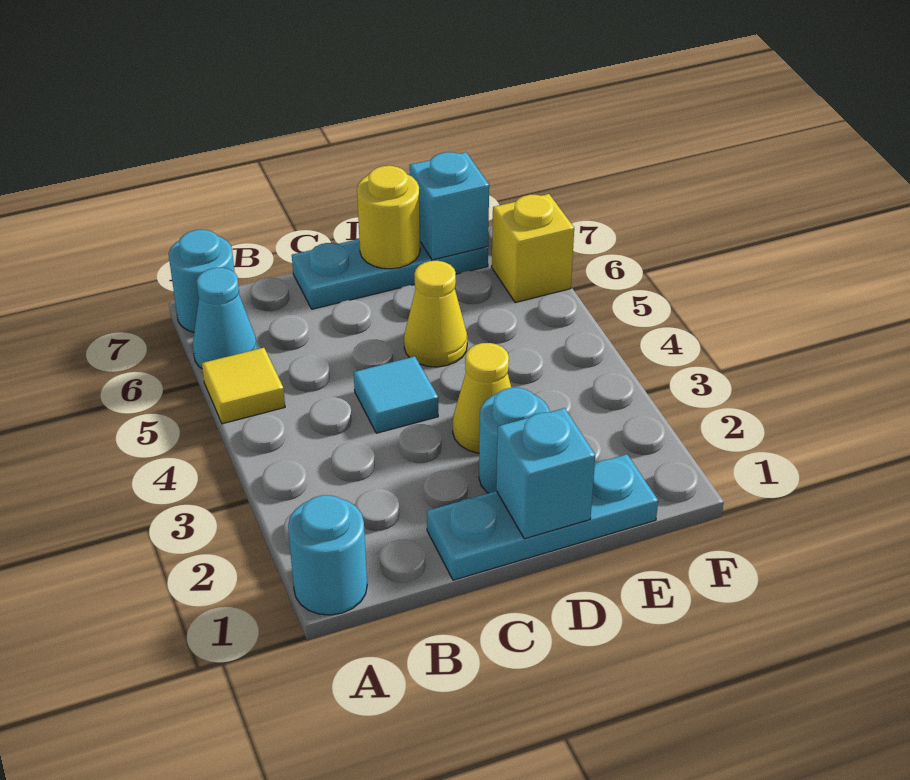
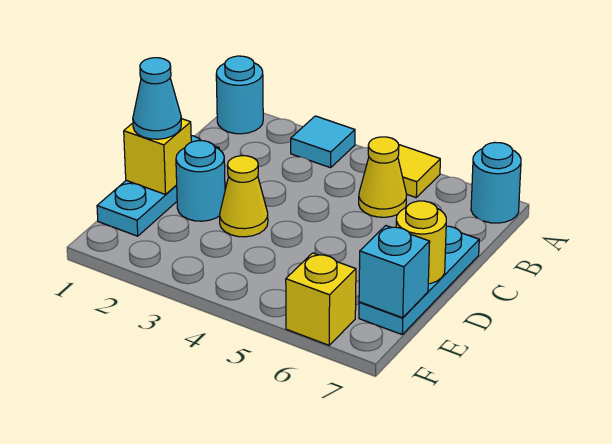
cyan cone A6 level 1 -> cyan cone D1 level 3
cyan tile C4 level 1 -> cyan tile A3 level 1
cyan brick D1 level 2 -> yellow brick D1 level 2
yellow cone D5 level 1 -> yellow cone B5 level 1

